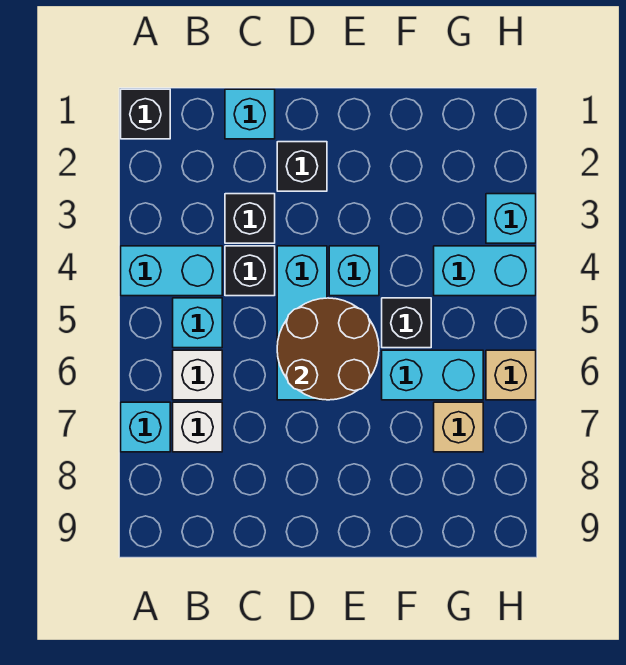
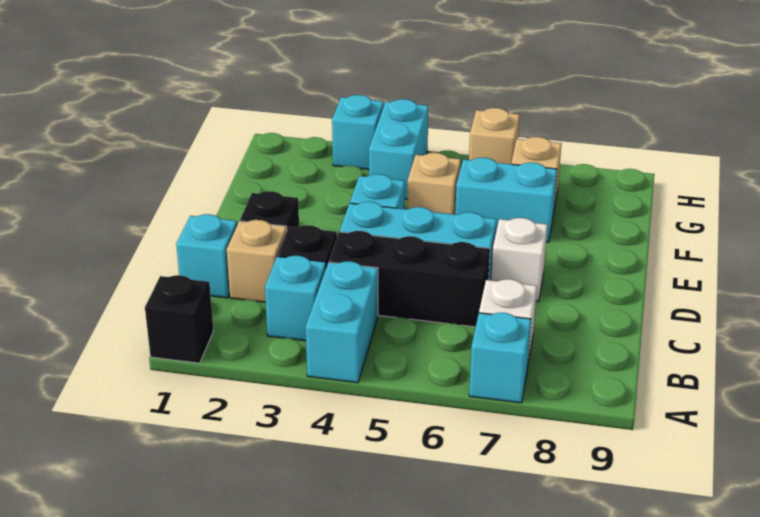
cyan brick B5 level 1 -> cyan brick B3 level 1
white brick B6 level 1 -> white brick D7 level 1
none -> tan brick C2 level 1
black brick C4 level 1 -> black brick C4:C6 level 1
brown round brick D5:E6 level 2 -> none
black brick F5 level 1 -> tan brick F5 level 1
cyan brick F6:G6 level 1 -> cyan brick F6:F7 level 1

